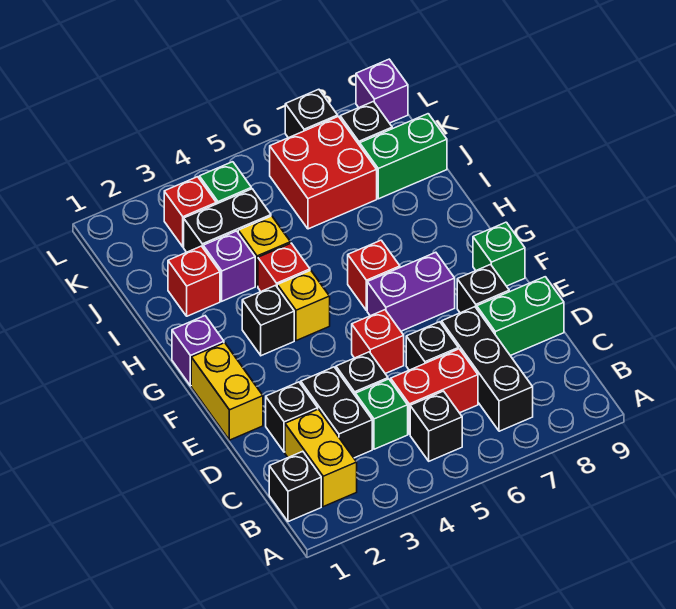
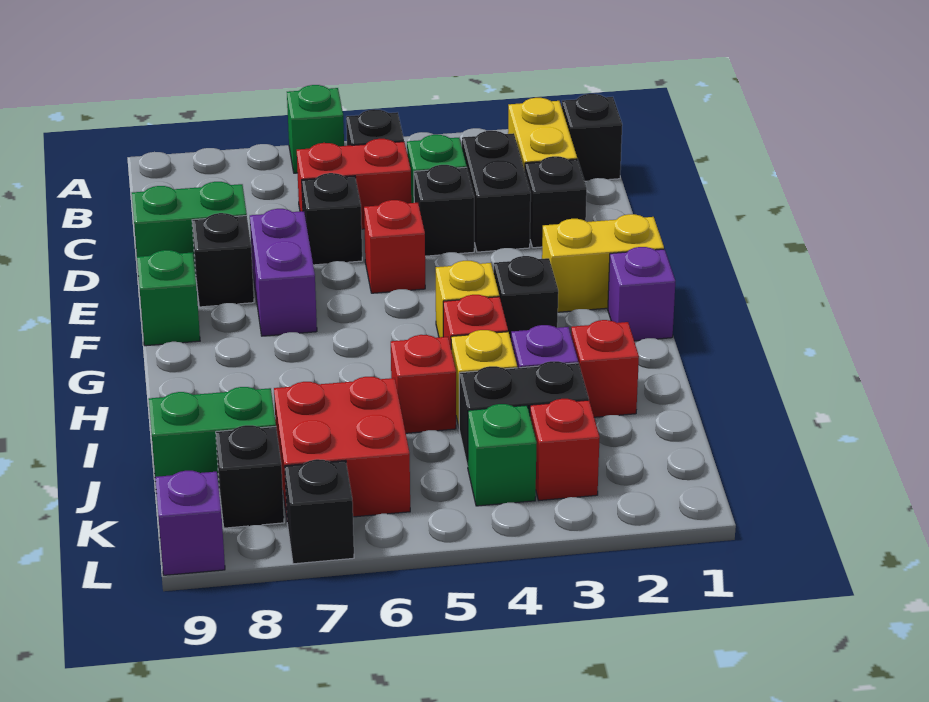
none -> green brick A6 level 1
black brick B7:D7 level 1 -> none
yellow brick E1:F1 level 1 -> yellow brick F1:F2 level 1
purple brick F6:F7 level 1 -> purple brick E7:F7 level 1
red brick G6 level 1 -> red brick I5 level 1

